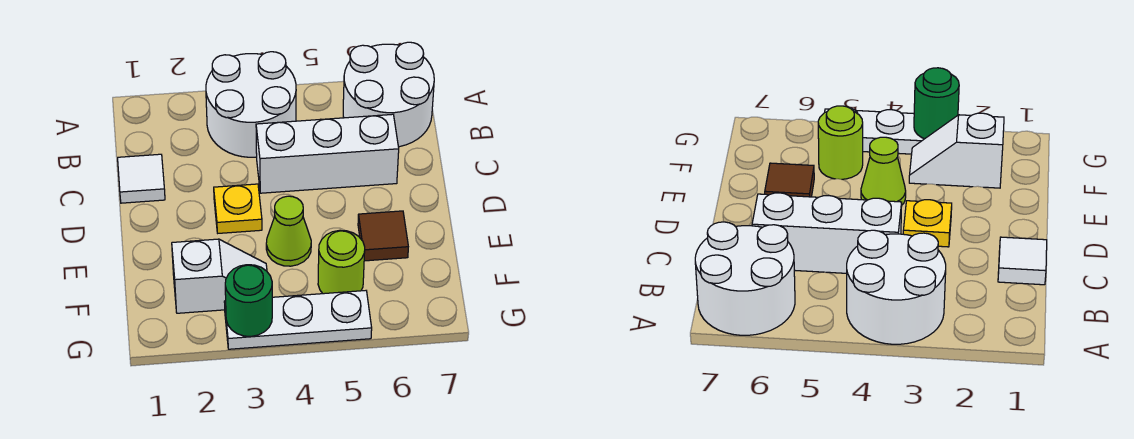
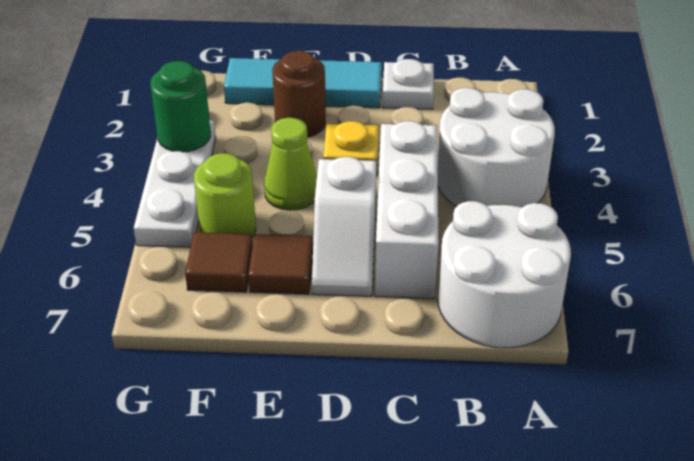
white tile C1 level 1 -> white plate C1 level 1
none -> cyan tile D1:F1 level 1
none -> brown round brick E2 level 1
white slope F2:F3 level 1 top 2 -> white slope D5:D6 level 1 top 5
none -> brown tile F6 level 1

